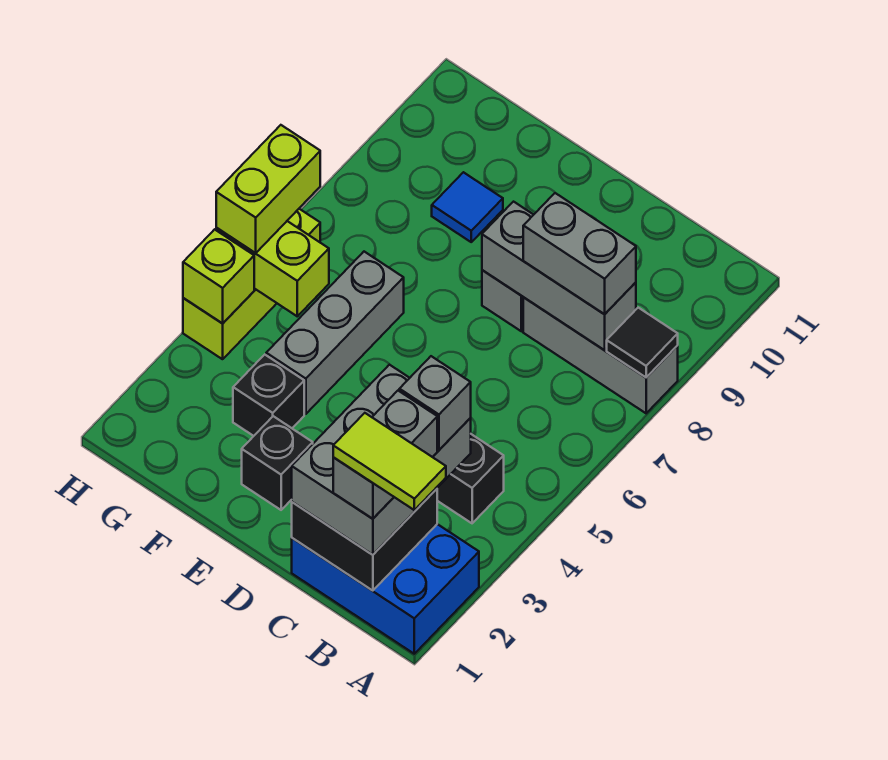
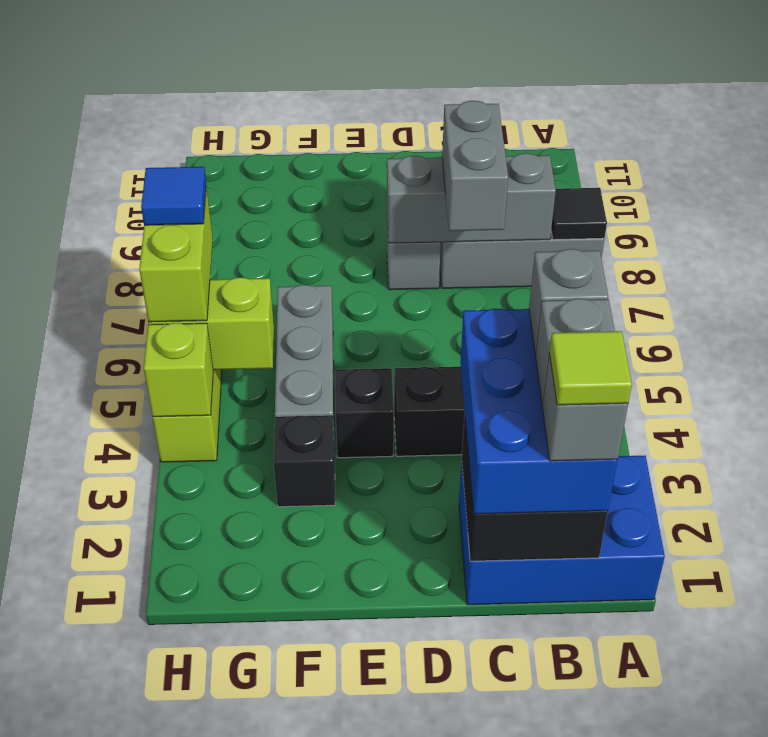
lime tile A1:B1 level 5 -> lime tile B1 level 5
grey brick B1:C3 level 3 -> blue brick B1:C3 level 3
grey brick B8:C8 level 3 -> grey brick C7:C8 level 3
black brick E2 level 1 -> black brick E4 level 1
blue tile F9 level 1 -> blue tile H6 level 4

